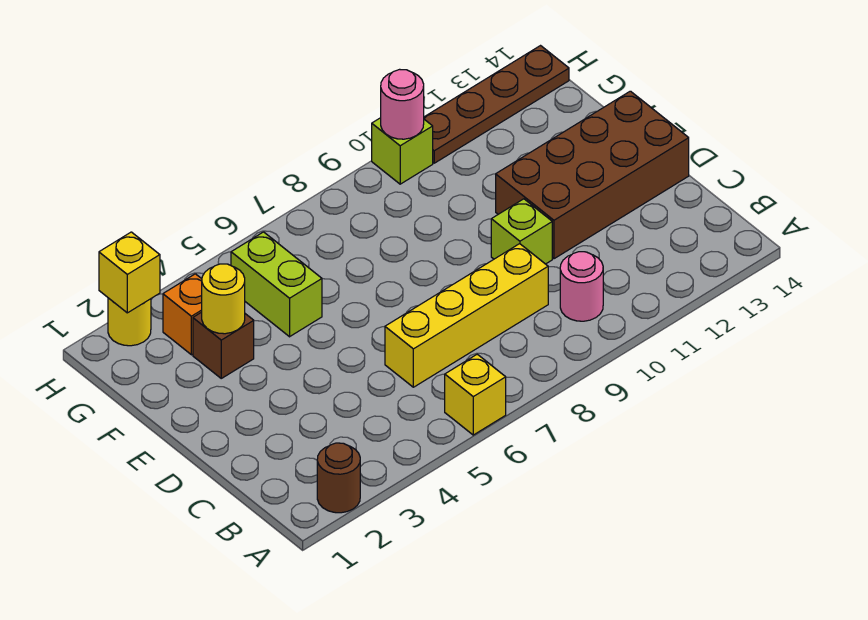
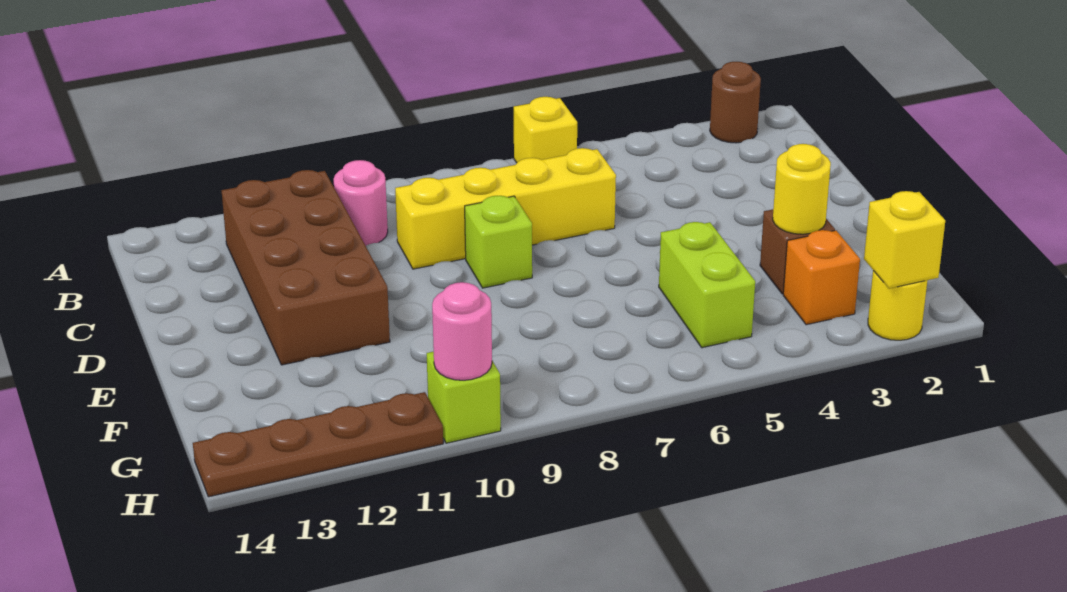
lime brick D10 level 1 -> lime brick D8 level 1
brown brick D11:E14 level 1 -> brown brick B11:E12 level 1

